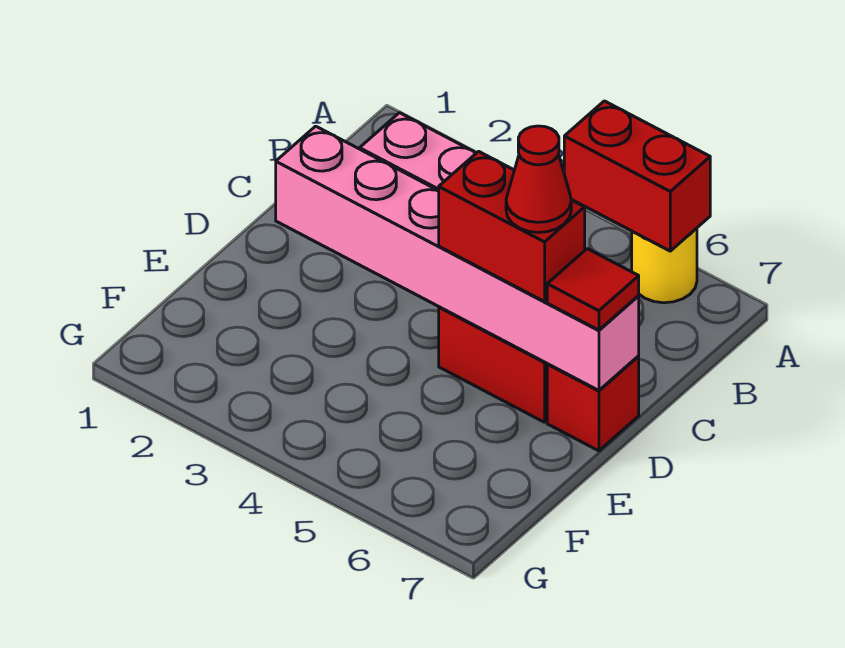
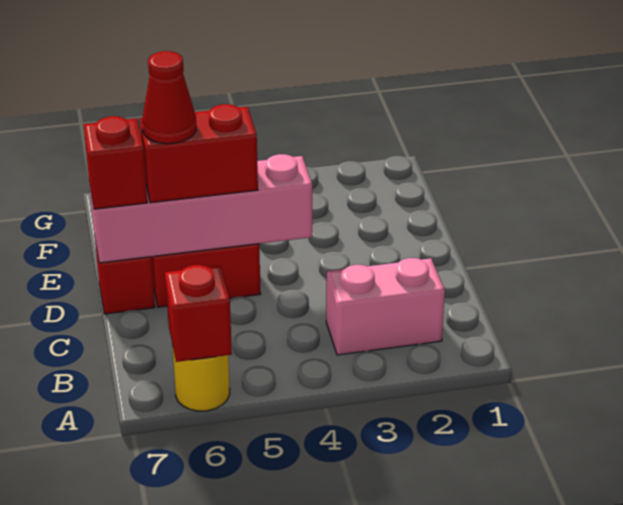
red brick A5:A6 level 2 -> red brick A6 level 2
pink brick D2:D7 level 2 -> pink brick D4:D7 level 2
red tile D7 level 3 -> red brick D7 level 3

